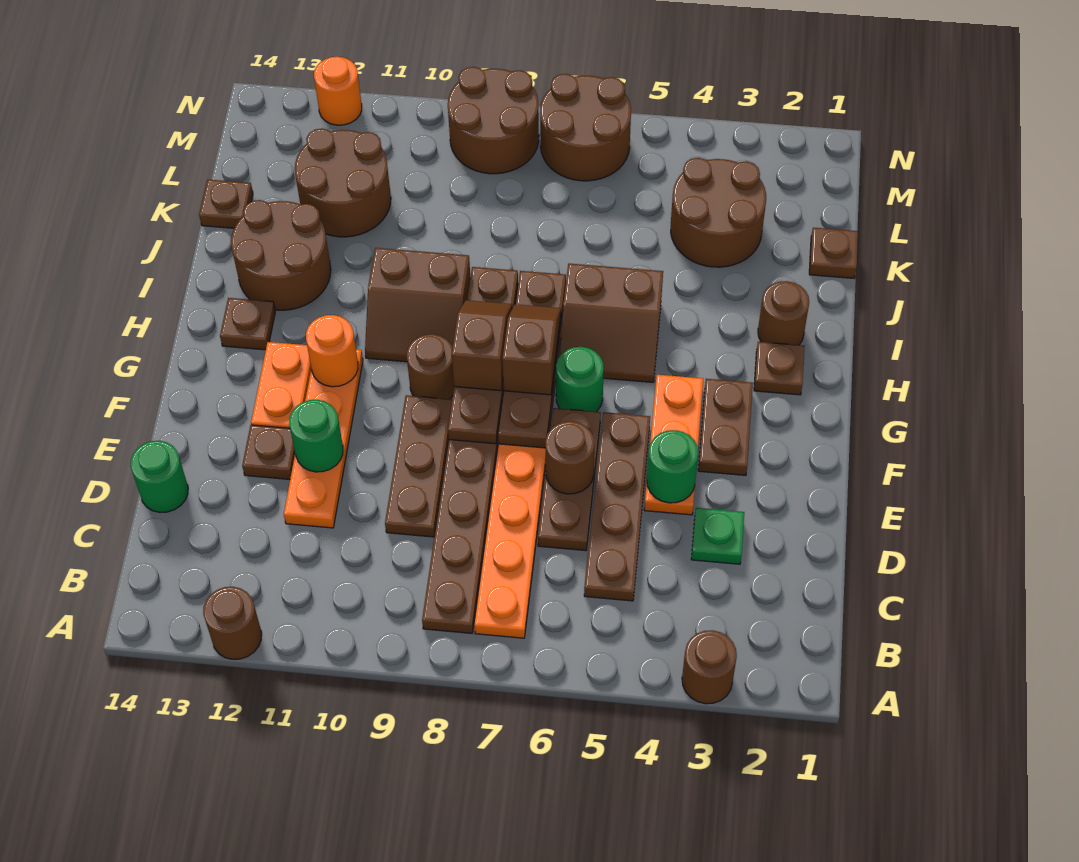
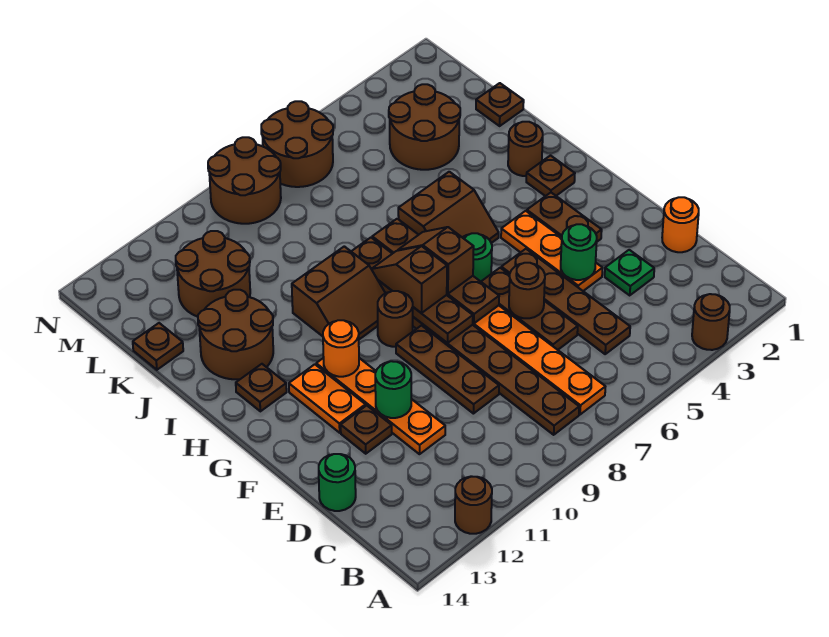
orange round brick N12 level 1 -> orange round brick D1 level 1

